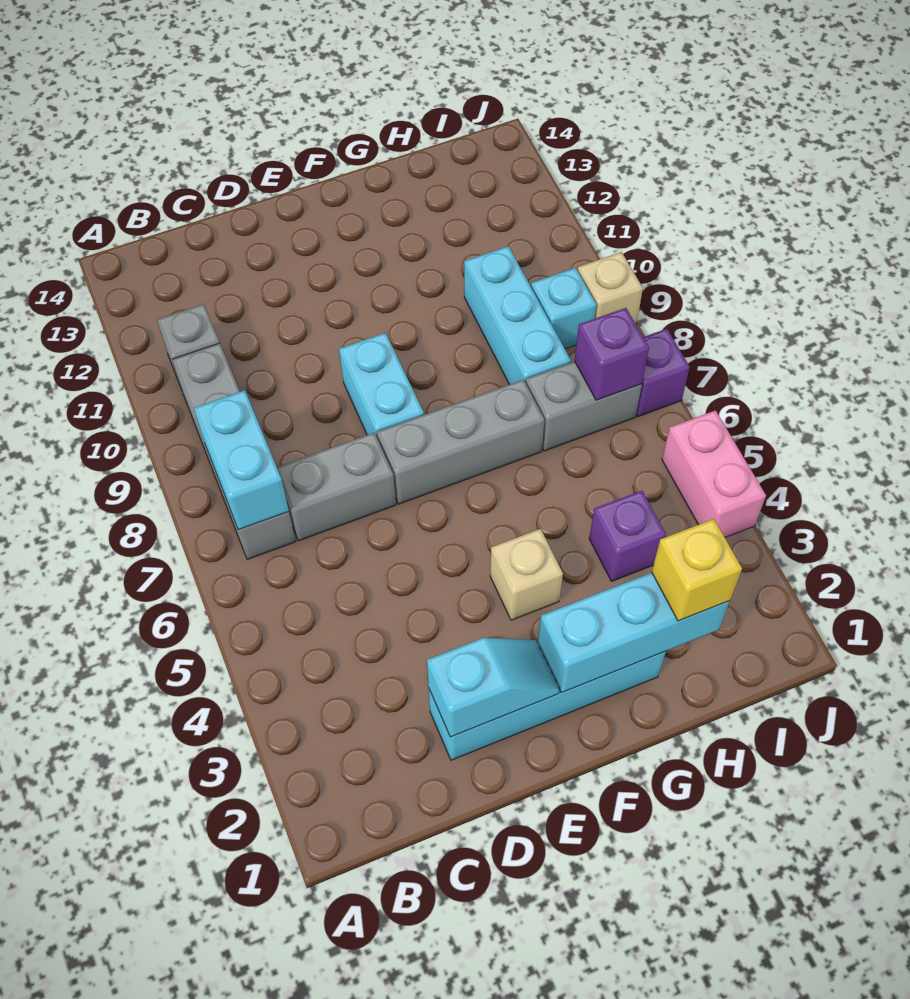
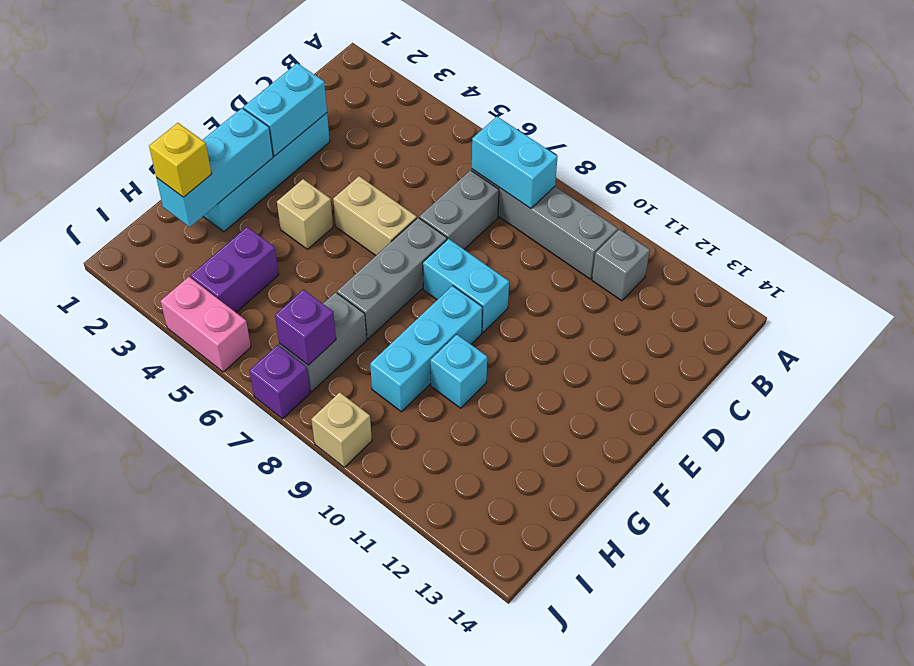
cyan slope D2:E2 level 2 top D -> cyan brick D2:E2 level 2
none -> tan brick E5:E6 level 1
purple brick H4 level 1 -> purple brick H4:I4 level 1
cyan brick H8:H10 level 1 -> cyan brick F9:H9 level 1
cyan brick I9 level 1 -> cyan brick G10 level 1

